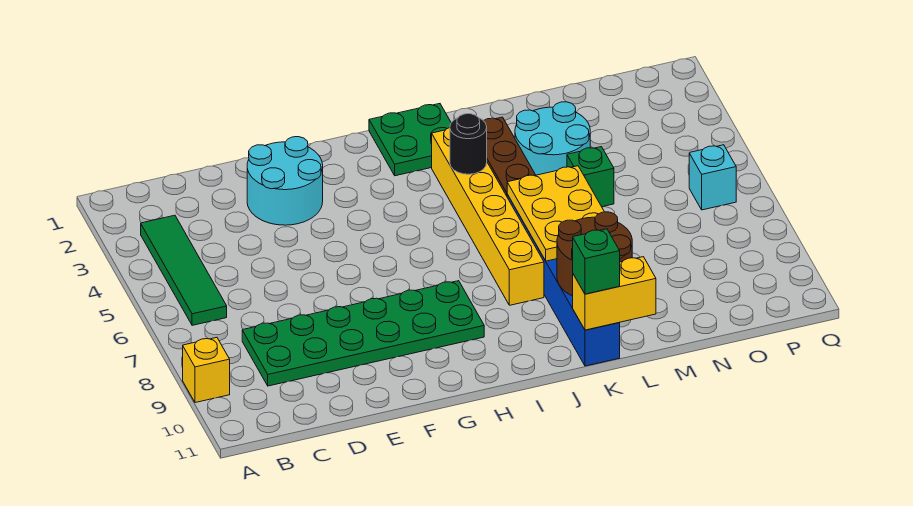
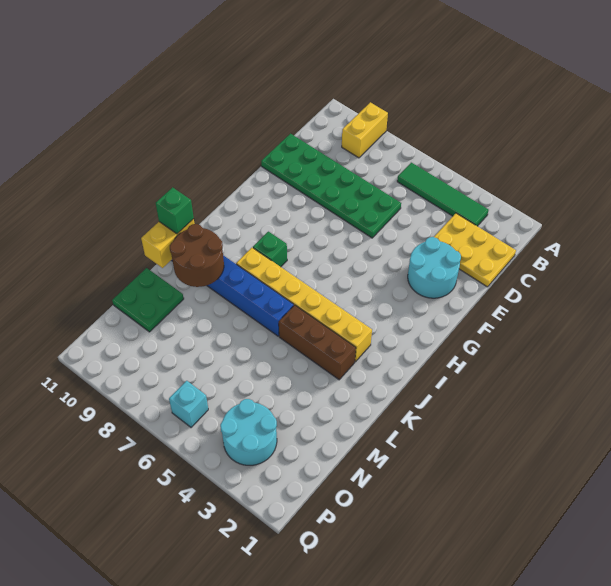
yellow brick A9 level 1 -> yellow brick A9:B9 level 1
green plate C8:H9 level 1 -> green plate D6:E11 level 1
green plate I1:J2 level 1 -> green plate M10:N11 level 1
black round brick J4 level 2 -> none
yellow plate K6:L8 level 2 -> yellow plate C1:D3 level 1
cyan round brick L3:M4 level 1 -> cyan round brick O3:P4 level 1
green brick M5 level 1 -> green brick I8 level 1

